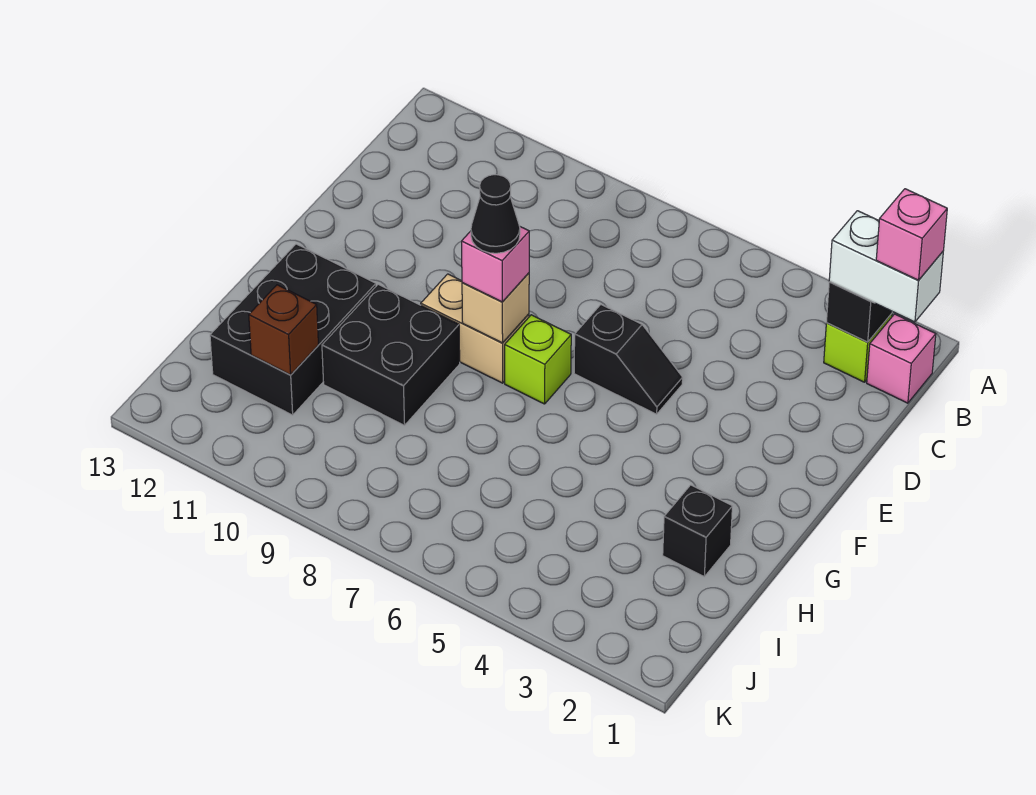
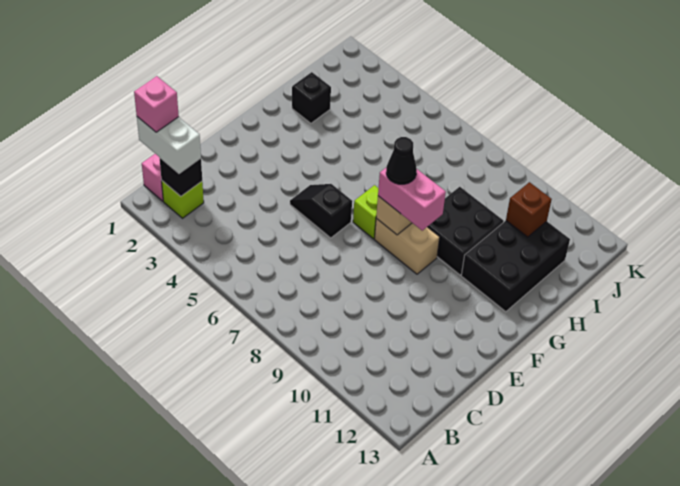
pink brick F8 level 3 -> pink brick F8:F9 level 3

